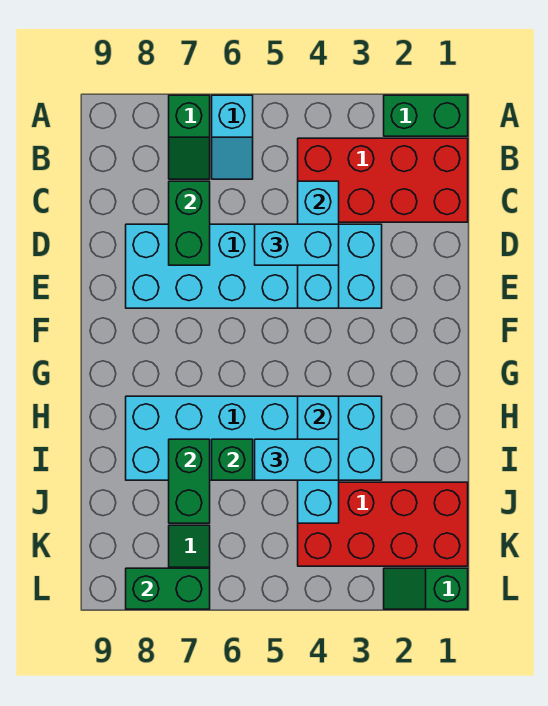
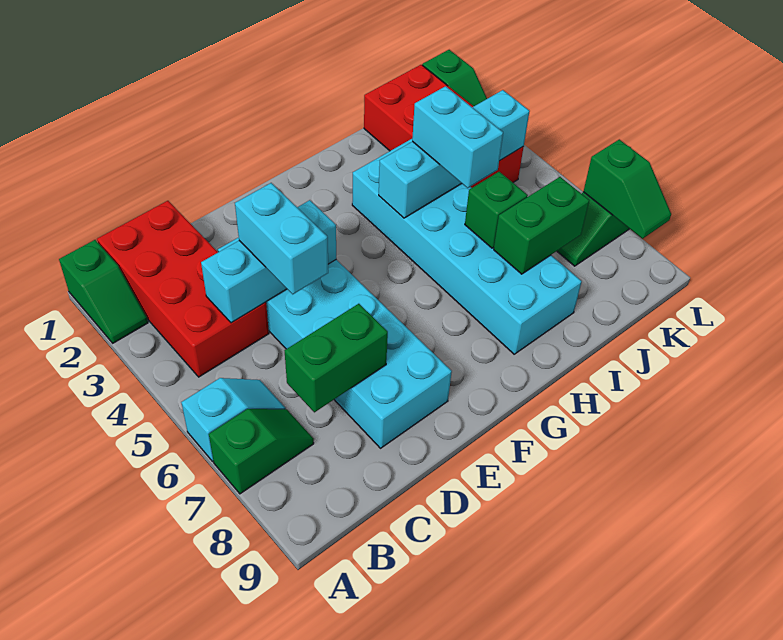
green brick A1:A2 level 1 -> green slope A1:A2 level 1 top 1
cyan brick H4:J4 level 2 -> cyan brick H4:K4 level 2
green brick L7:L8 level 2 -> green slope L7:L8 level 2 top 7

